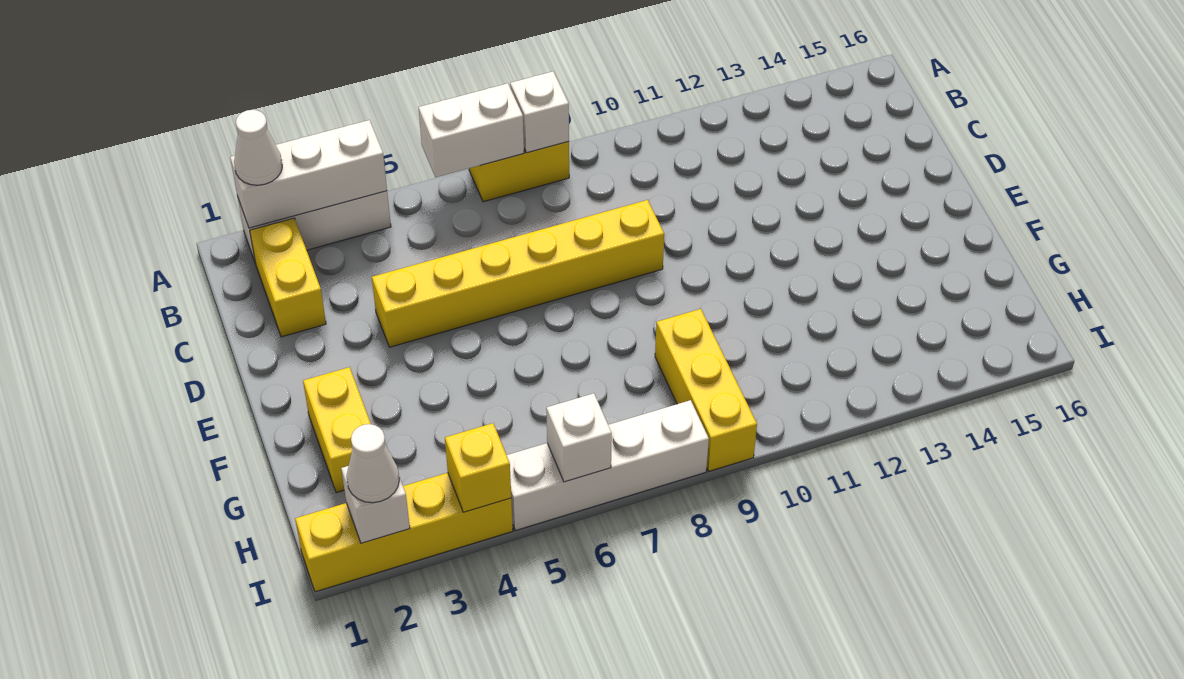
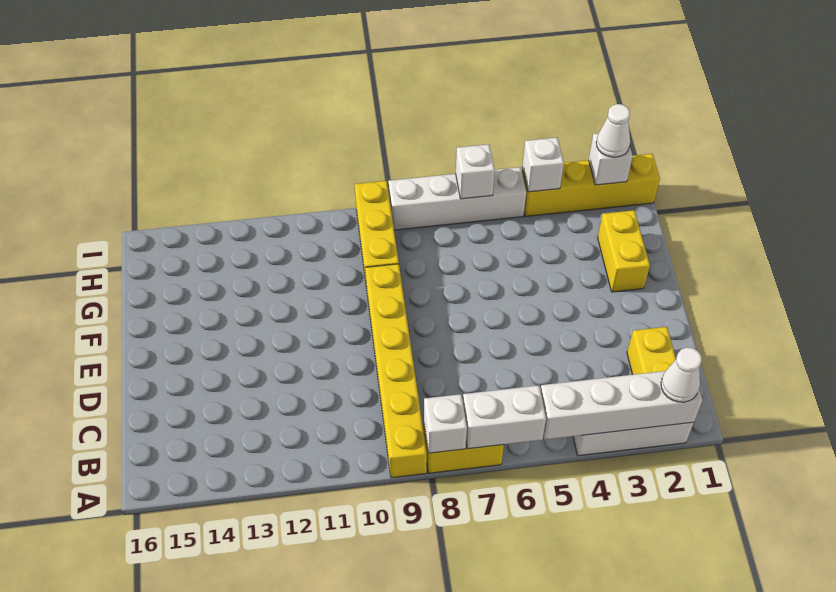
white brick A2:A4 level 2 -> white brick A2:A5 level 2
yellow brick D4:D9 level 1 -> yellow brick A9:F9 level 1
yellow brick I4 level 2 -> white brick I4 level 2

